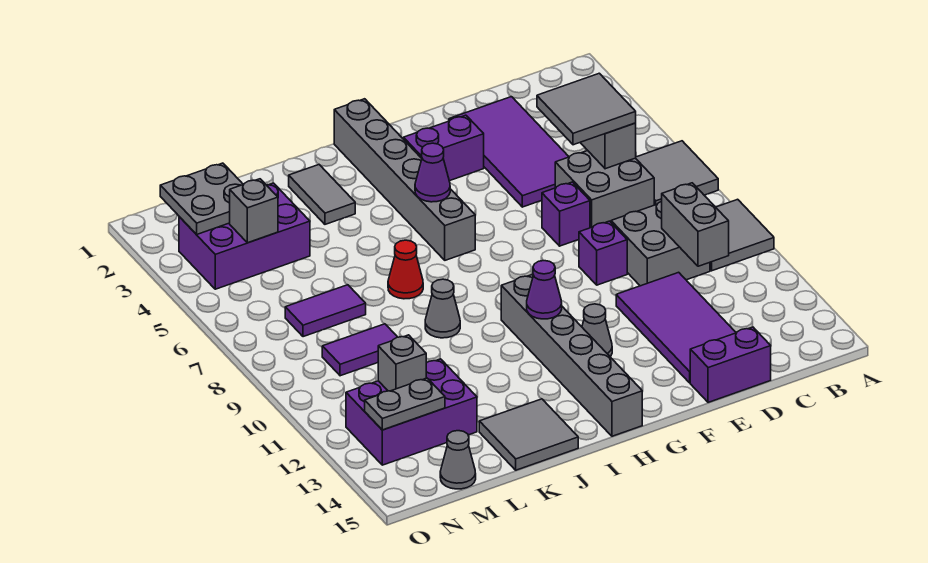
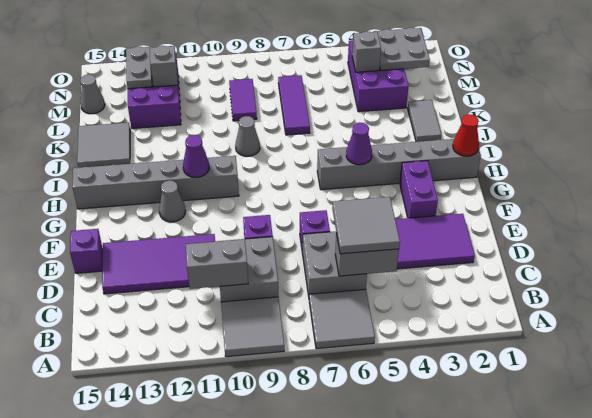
purple brick D15:E15 level 1 -> purple brick E15 level 1
grey tile J2:J3 level 1 -> grey tile J2:K2 level 1
red cone J7 level 1 -> red cone H1 level 2
purple tile L7:M7 level 1 -> purple tile K7:M7 level 1

